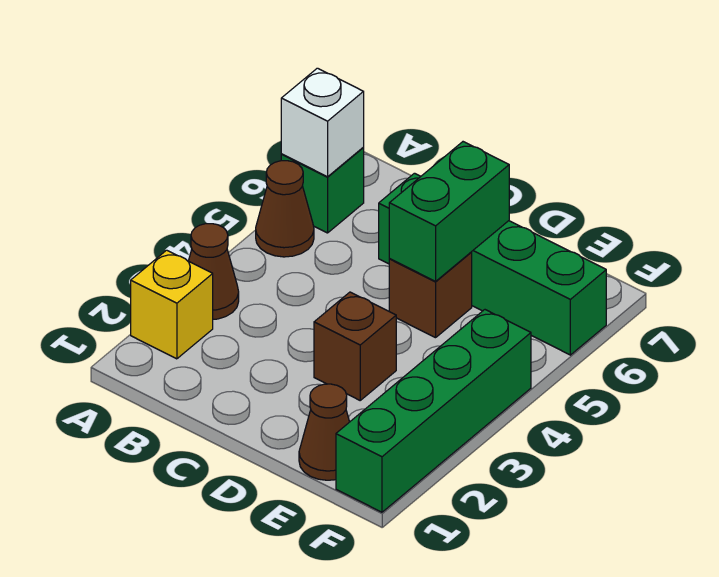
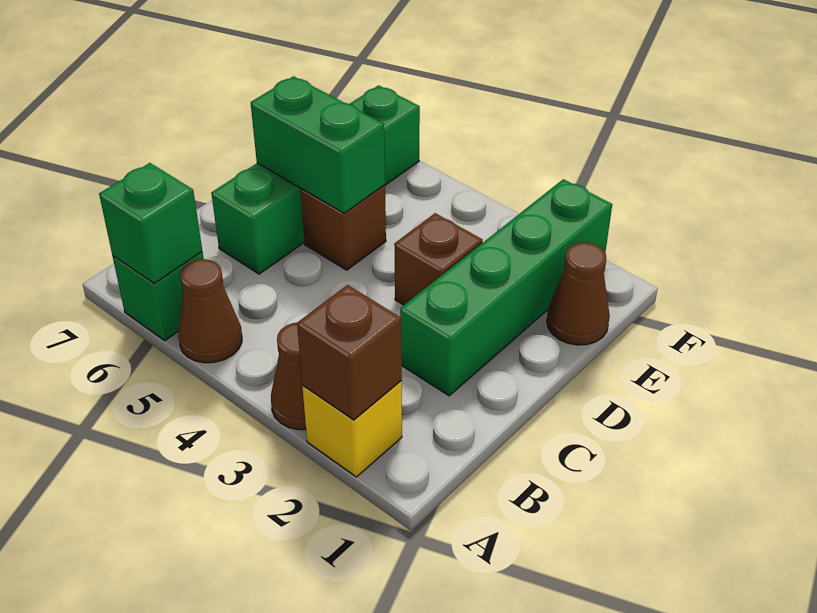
none -> brown brick A2 level 2
white brick A6 level 2 -> green brick A6 level 2
green brick F1:F4 level 1 -> green brick C2:F2 level 1

